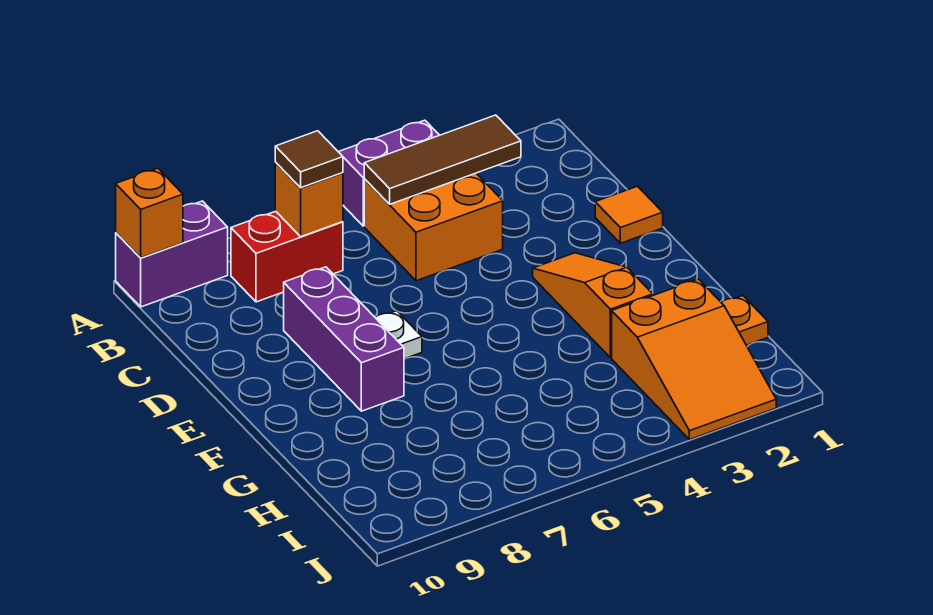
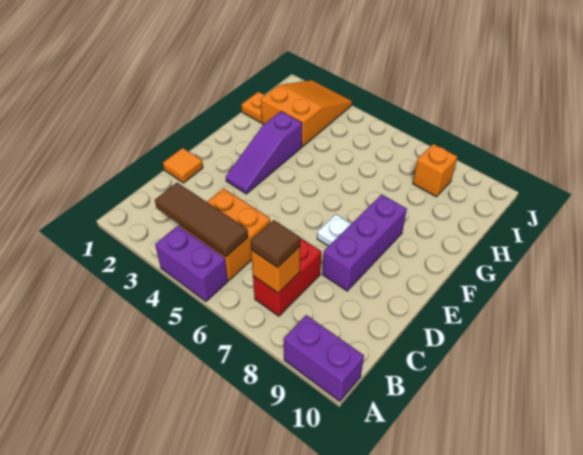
orange brick A10 level 2 -> orange brick I8 level 1
red brick B7:B8 level 1 -> red brick B7:C7 level 1
orange slope E3:G3 level 1 top G -> purple slope E3:G3 level 1 top G

